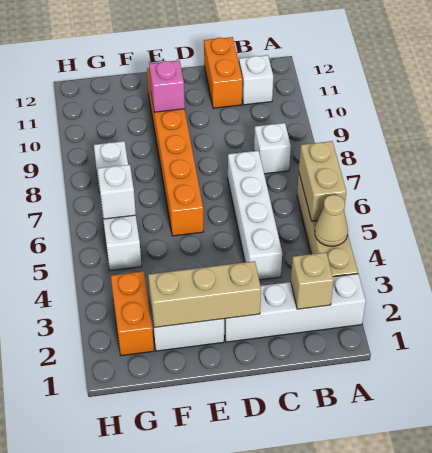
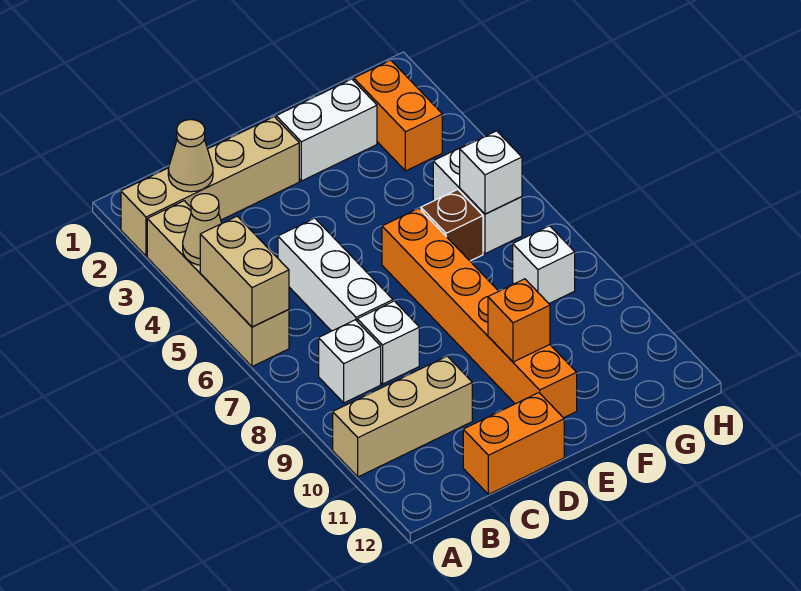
white brick A2:D2 level 1 -> tan brick A2:D2 level 1
tan brick B2 level 2 -> tan cone B2 level 2
white brick B11 level 1 -> white brick C8 level 1
white brick C4:C7 level 1 -> white brick C5:C7 level 1
orange brick C11:C12 level 1 -> orange brick C12:D12 level 1
tan brick D2:F2 level 2 -> tan brick A10:C10 level 1
pink brick E10 level 2 -> orange brick E10 level 2
none -> brown brick F6 level 1

